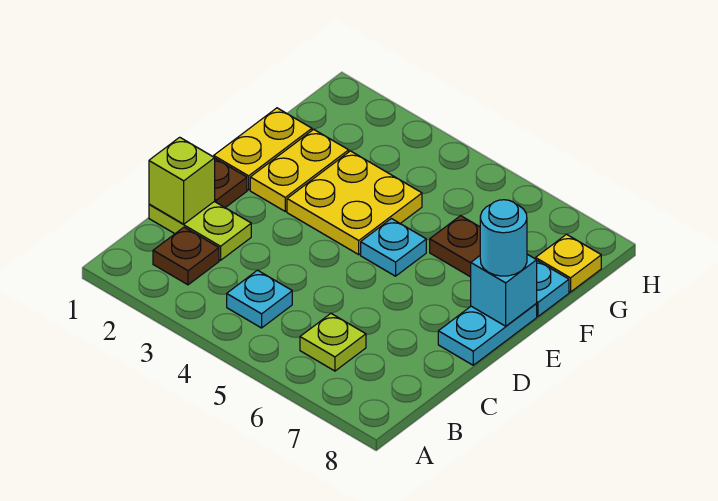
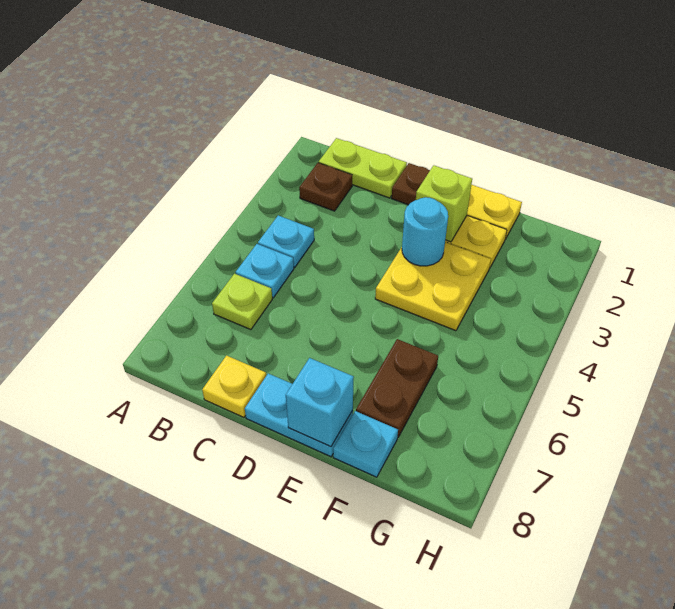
lime plate C1:C2 level 1 -> lime plate B1:C1 level 1
lime brick C1 level 2 -> lime brick E2 level 2
cyan plate E5 level 1 -> cyan plate B5 level 1
cyan round brick E8 level 3 -> cyan round brick E3 level 2
yellow plate G8 level 1 -> yellow plate C8 level 1

